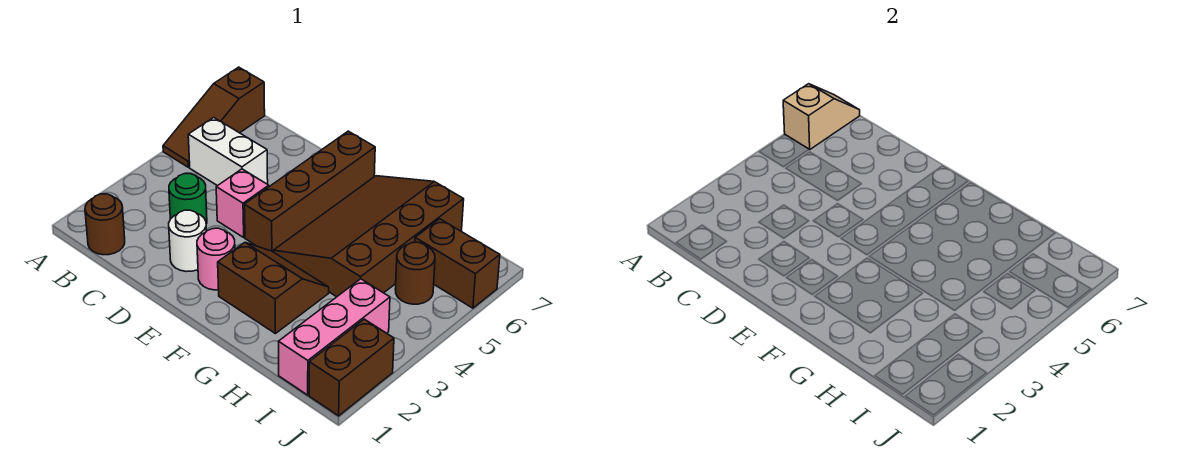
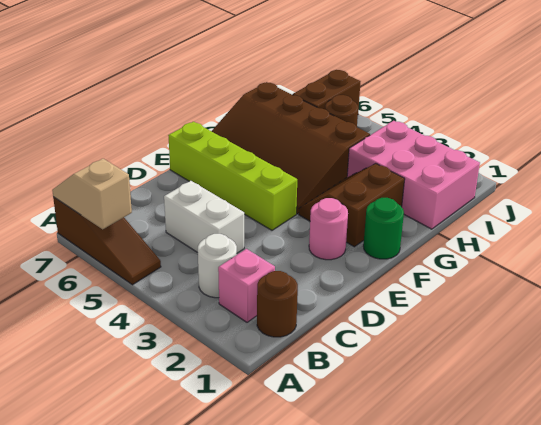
white brick B5:C5 level 1 -> white brick C4:C5 level 1
green round brick C3 level 1 -> green round brick F1 level 1
white round brick D2 level 1 -> white round brick B3 level 1
pink brick D4 level 1 -> pink brick B2 level 1
brown brick E4:E7 level 1 -> lime brick E4:E7 level 1
pink brick I1:I3 level 1 -> pink brick H1:I3 level 1
brown brick J1:J2 level 1 -> none

